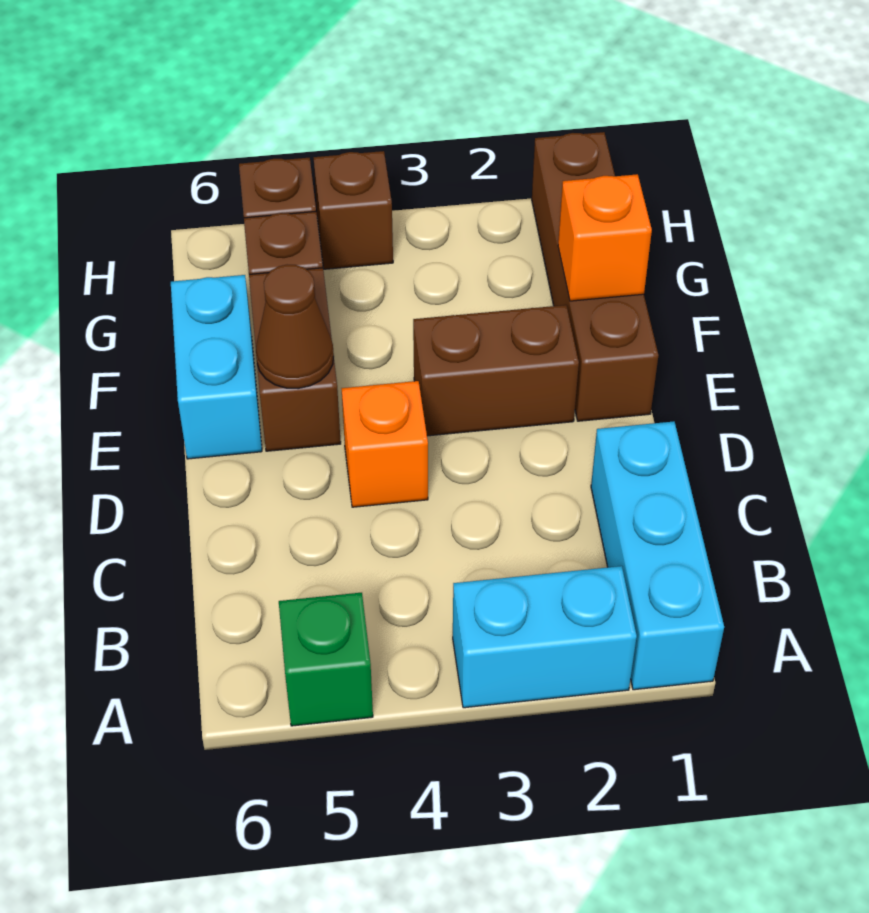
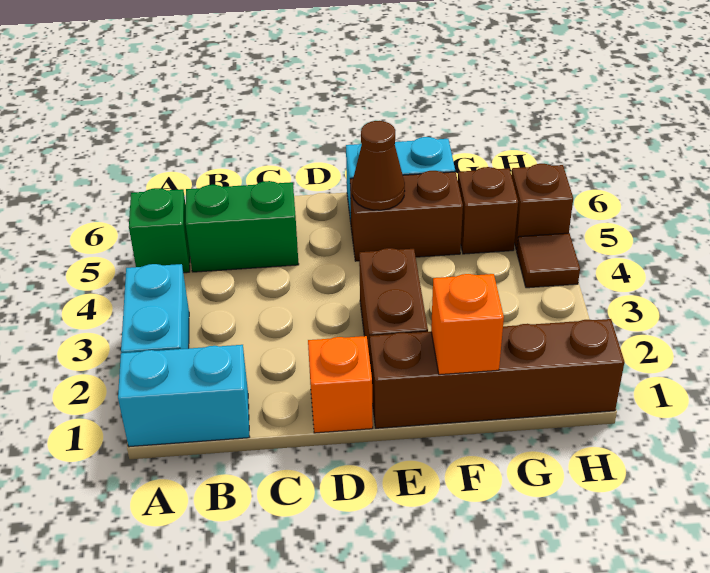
cyan brick A1:C1 level 1 -> cyan brick A1:B1 level 1
none -> green brick B5:C5 level 1
orange brick D4 level 1 -> orange brick D1 level 1
brown brick H4 level 1 -> brown tile H4 level 1

